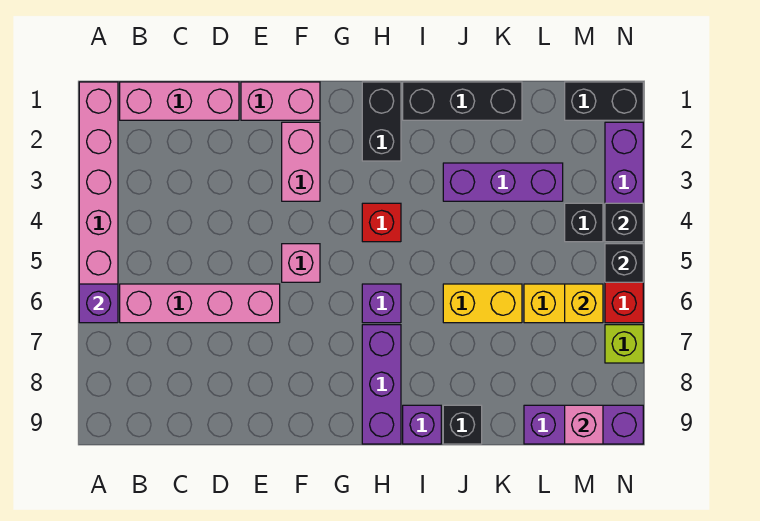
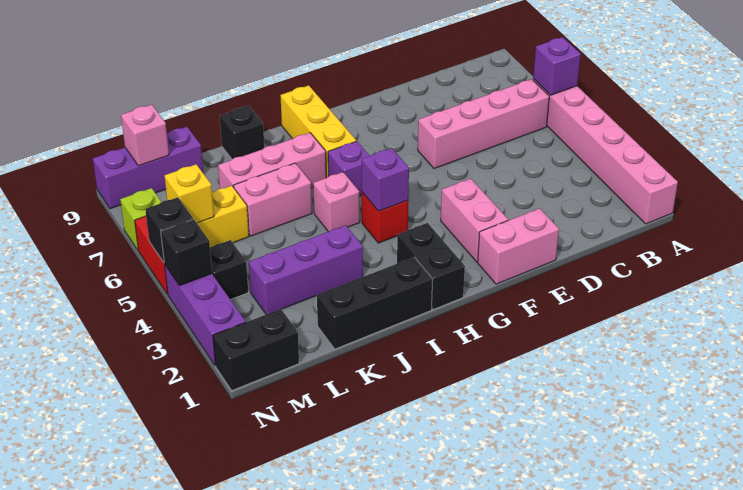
pink brick B1:D1 level 1 -> pink brick I7:K7 level 1
pink brick F5 level 1 -> pink brick I5 level 1
purple brick H7:H9 level 1 -> yellow brick H7:H9 level 1
purple brick I9 level 1 -> purple brick H4 level 2
yellow brick J6:K6 level 1 -> pink brick J6:K6 level 1

